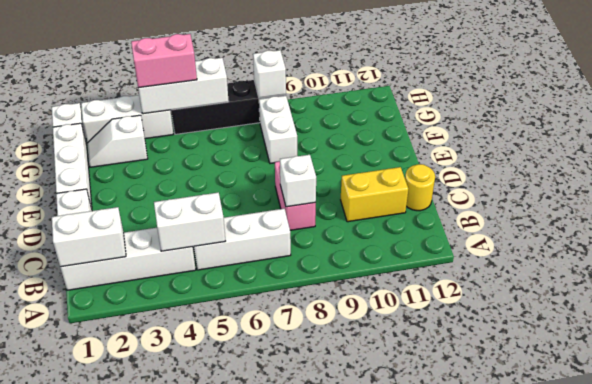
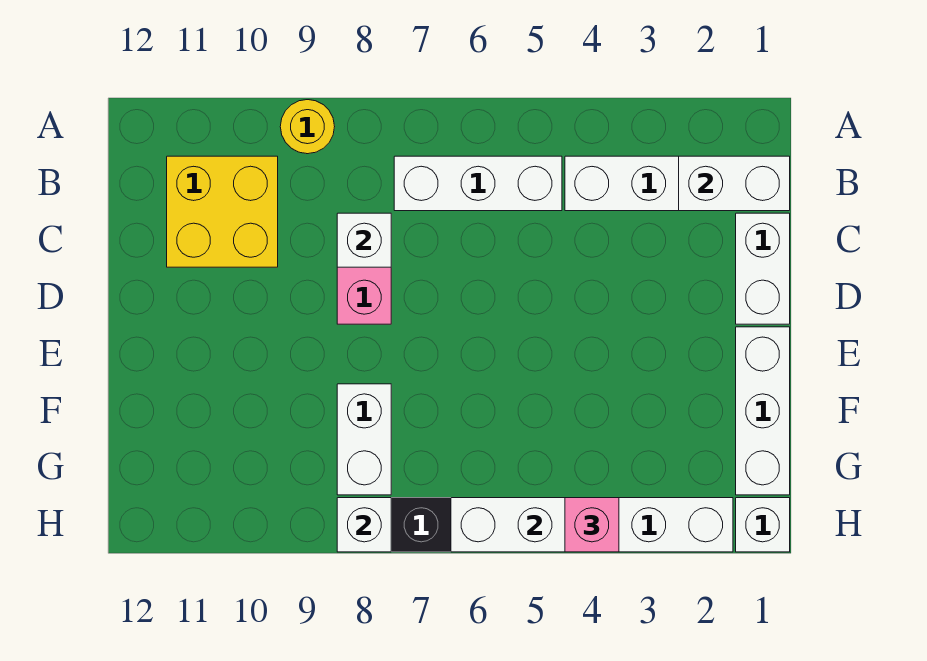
white brick B4:B5 level 2 -> none
yellow brick C10:C11 level 1 -> yellow brick B10:C11 level 1
yellow round brick C12 level 1 -> yellow round brick A9 level 1
white slope G2:G3 level 1 top 3 -> none
pink brick H4:H5 level 3 -> pink brick H4 level 3

